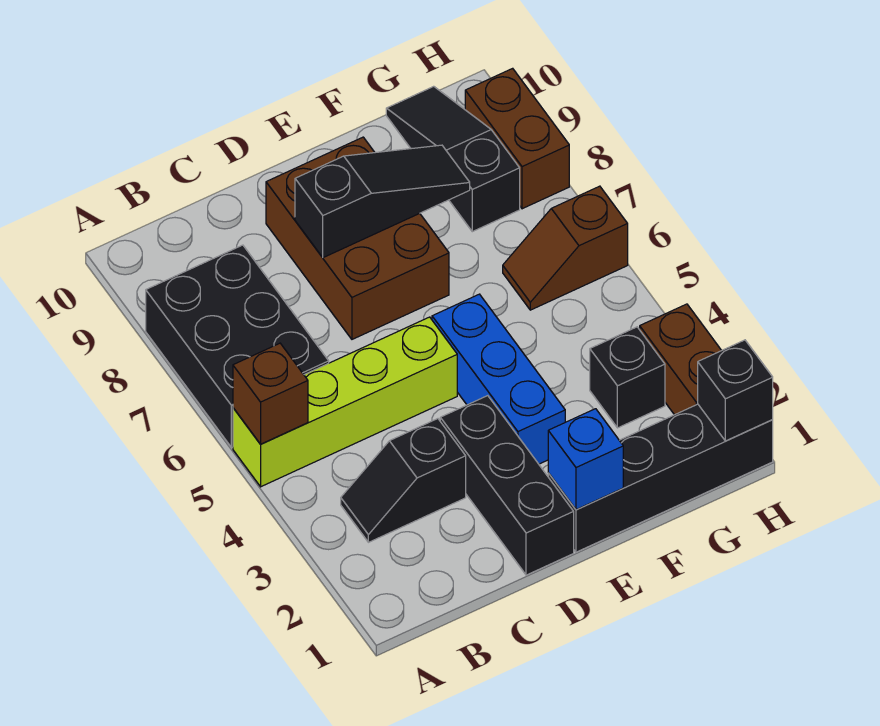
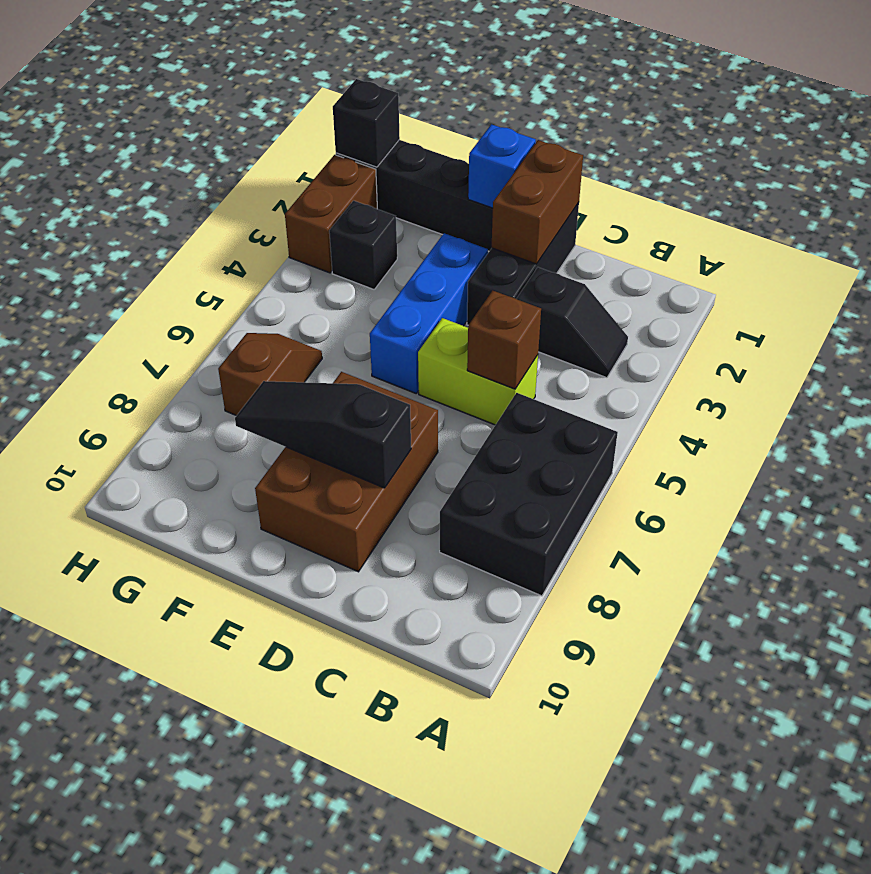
lime brick A5:D5 level 1 -> lime brick C5:D5 level 1
brown brick A5 level 2 -> brown brick C5 level 2
brown slope G6:H6 level 1 top H -> brown slope G6:G7 level 1 top 7
black slope G8:G10 level 1 top 8 -> none
brown brick H8:H9 level 1 -> brown brick D1:D2 level 2

